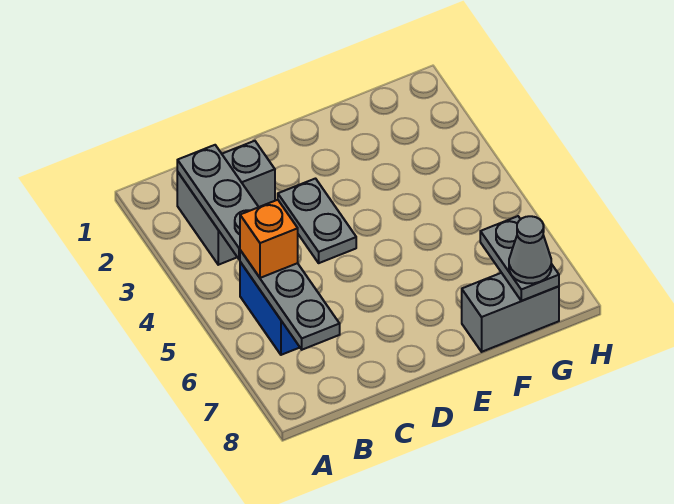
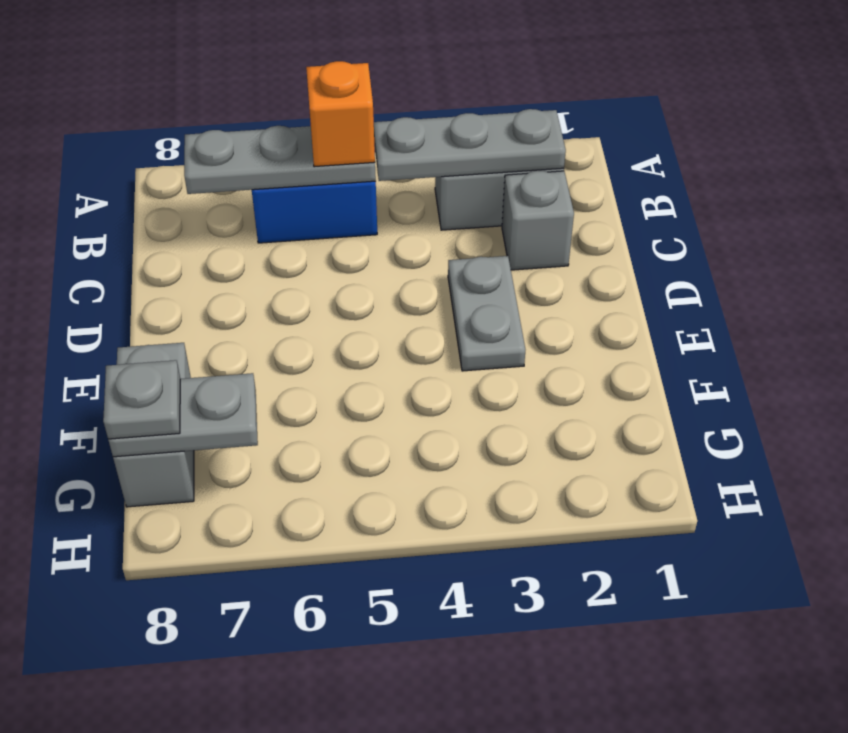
grey plate D3:D4 level 1 -> grey plate D3:E3 level 1
grey cone G8 level 3 -> grey plate G8 level 3

